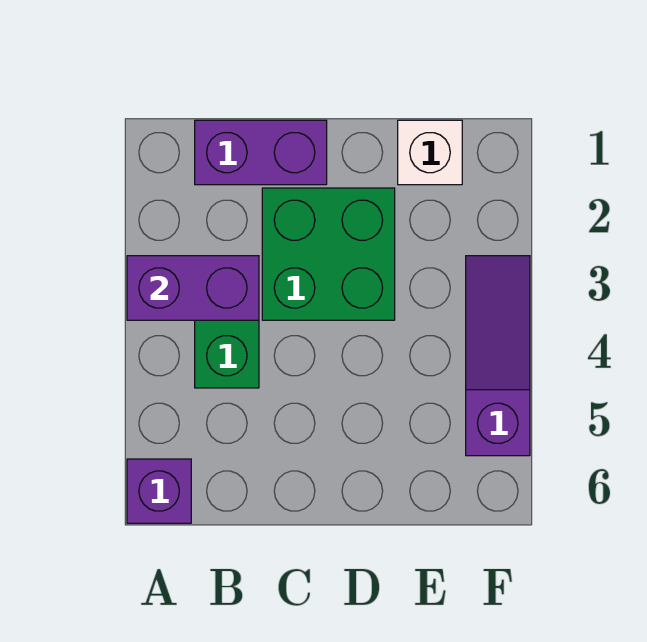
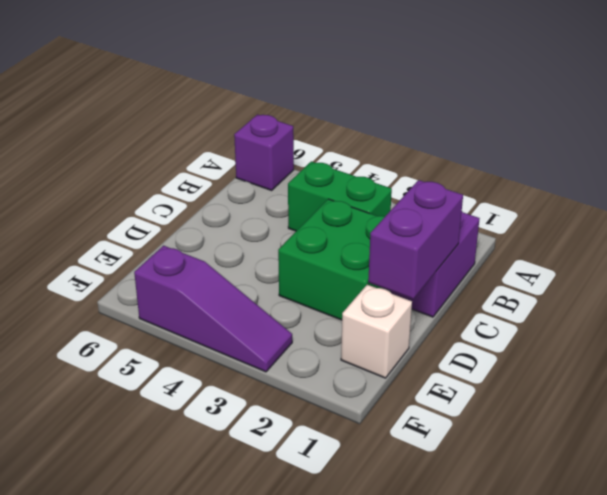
purple brick A3:B3 level 2 -> purple brick C1:D1 level 2

